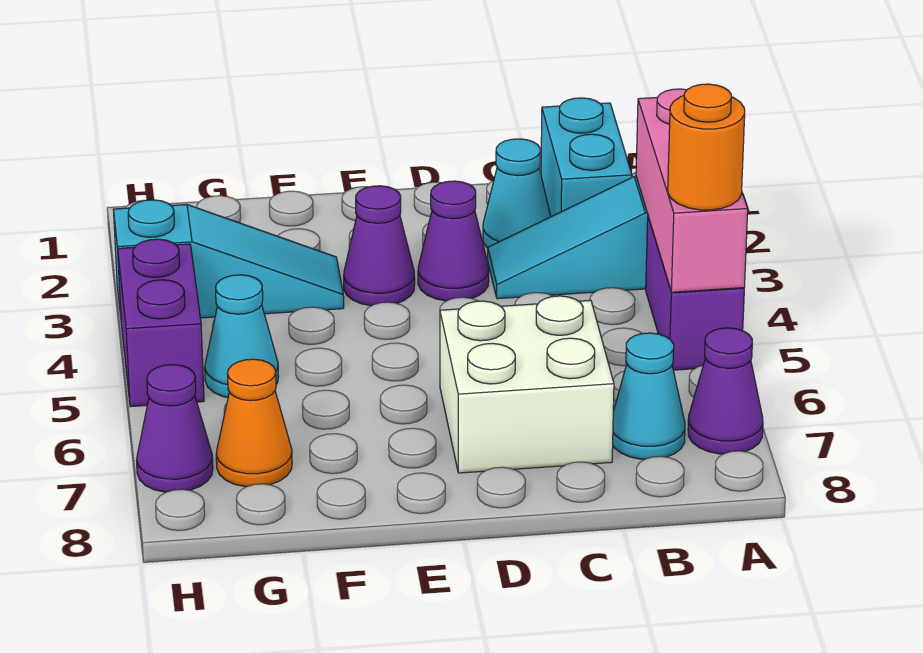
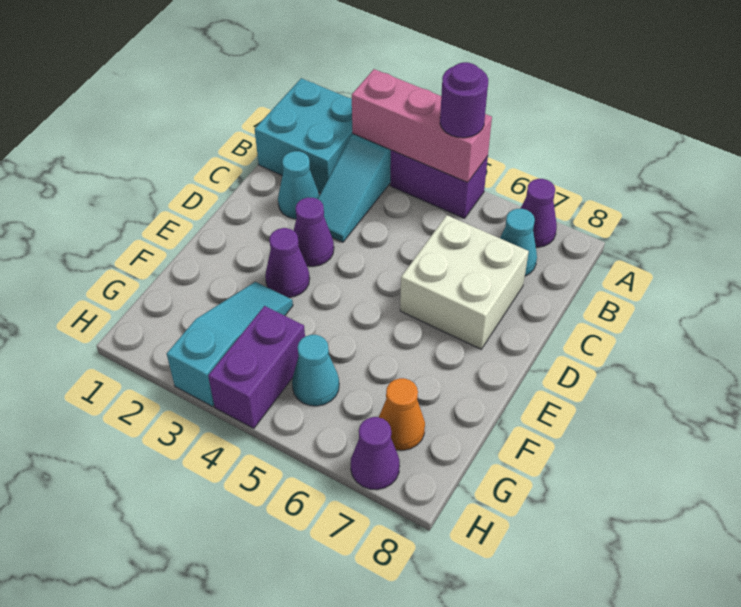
orange round brick A5 level 3 -> purple round brick A5 level 3
cyan brick B1:B2 level 1 -> cyan brick A1:B2 level 1
purple brick H4:H5 level 1 -> purple brick G4:H4 level 1

